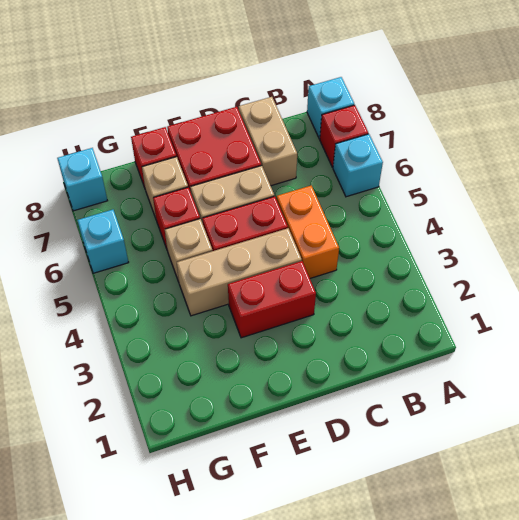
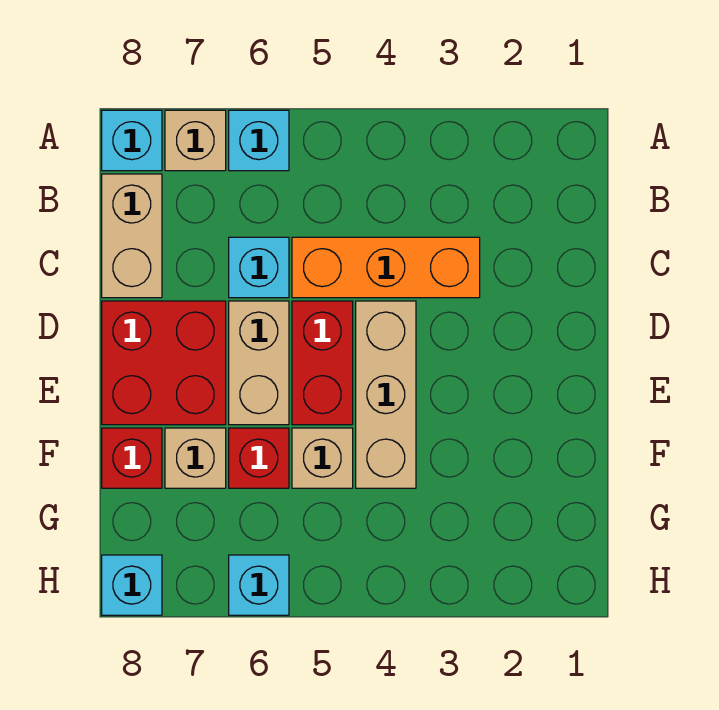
red brick A7 level 1 -> tan brick A7 level 1
orange brick C4:C5 level 1 -> orange brick C3:C5 level 1
none -> cyan brick C6 level 1
tan brick C7:C8 level 1 -> tan brick B8:C8 level 1
red brick D3:E3 level 1 -> none

